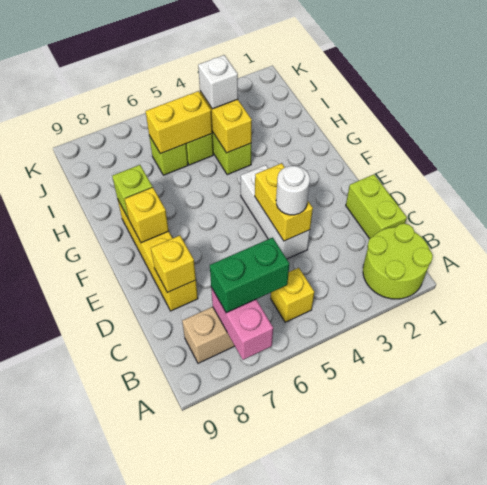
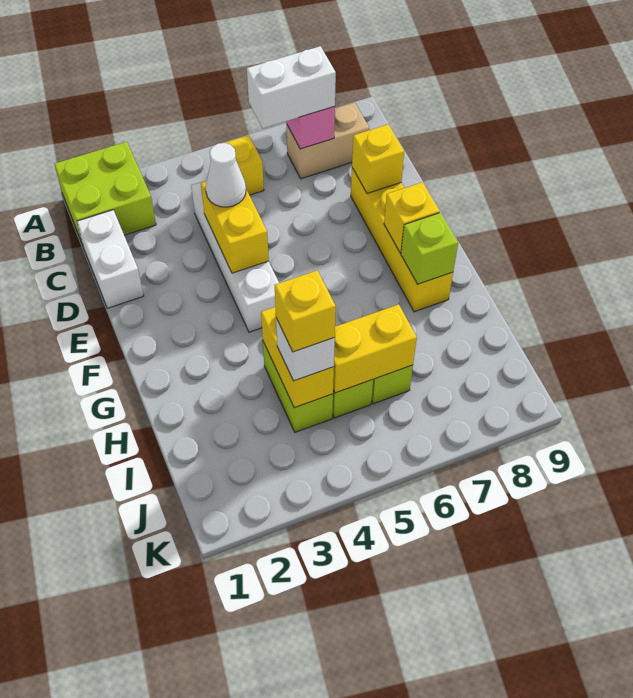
lime round brick A1:B2 level 1 -> lime brick A1:B2 level 1
green brick B6:B7 level 3 -> white brick B6:B7 level 3
lime brick C1:D1 level 1 -> white brick C1:D1 level 1
white brick D4:F4 level 1 -> white brick C4:F4 level 1
white round brick D4 level 3 -> white cone D4 level 3
none -> yellow brick I4 level 4

